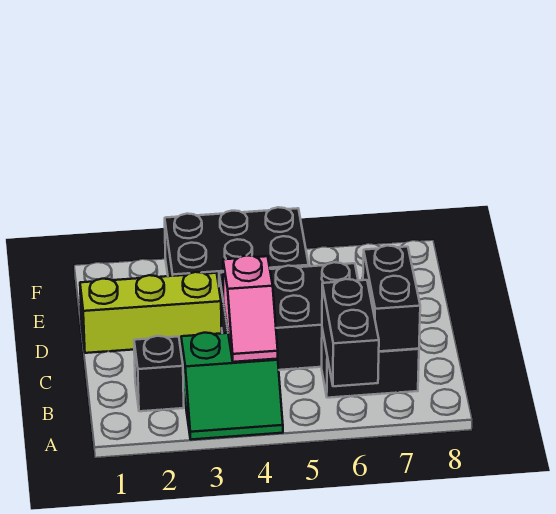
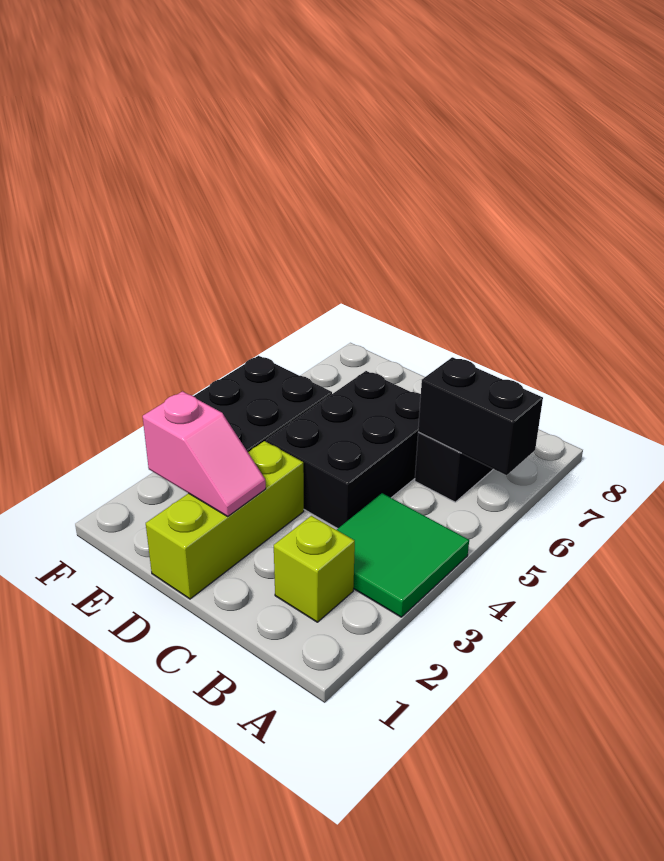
green slope A3:B4 level 1 top B -> green tile A3:B4 level 1
black brick B2 level 1 -> lime brick B2 level 1
pink slope B4:C4 level 2 top C -> pink slope D2:E2 level 2 top E
black brick B7:C7 level 2 -> none

